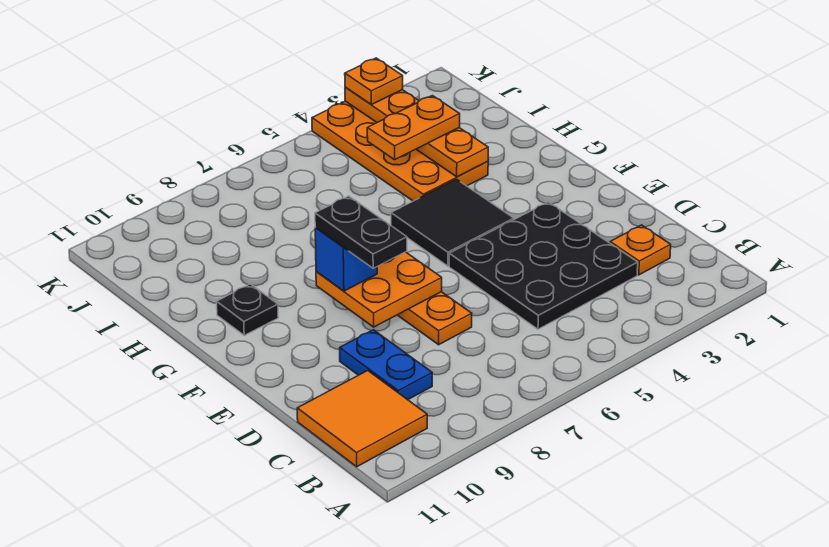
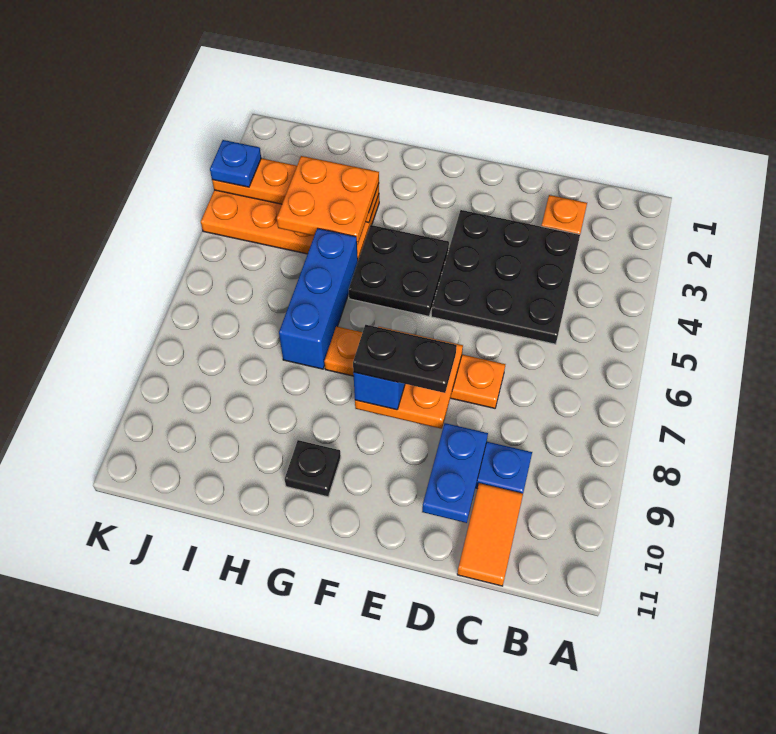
orange tile B10:C11 level 1 -> orange tile C10:C11 level 1
none -> blue plate D9:D10 level 2
black tile F4:G5 level 1 -> black plate F4:G5 level 1
none -> blue brick H5:H7 level 1
orange plate I3:I4 level 3 -> orange plate H3:I4 level 3
orange plate K3 level 3 -> blue plate K3 level 3

